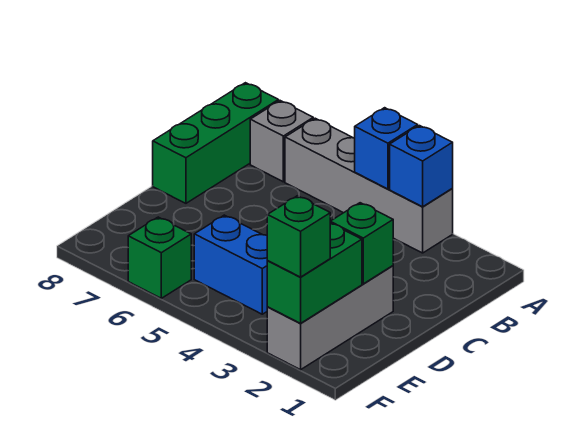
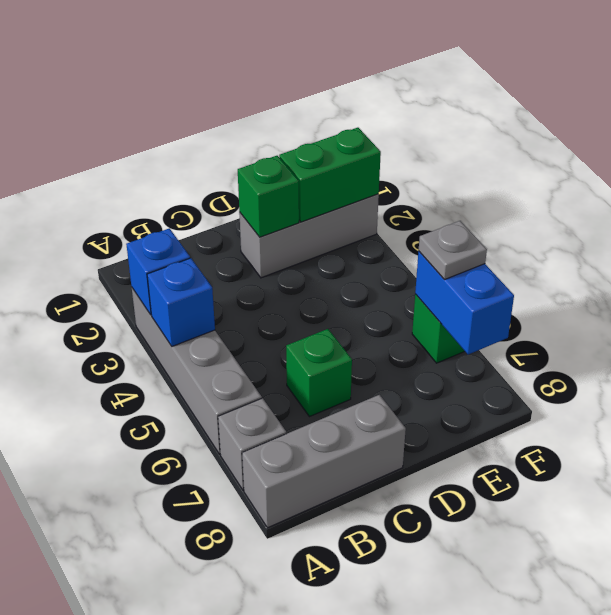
green brick A8:C8 level 1 -> grey brick A8:C8 level 1
blue brick E4:E5 level 1 -> blue brick F6:F7 level 2
green brick F2 level 3 -> green brick C6 level 1
none -> grey plate F6 level 3

